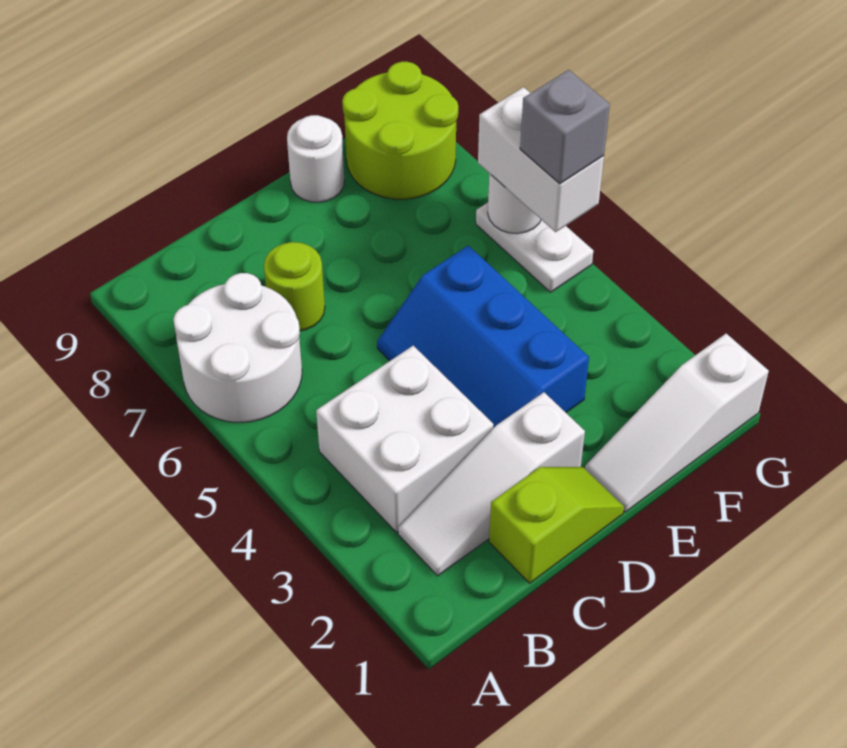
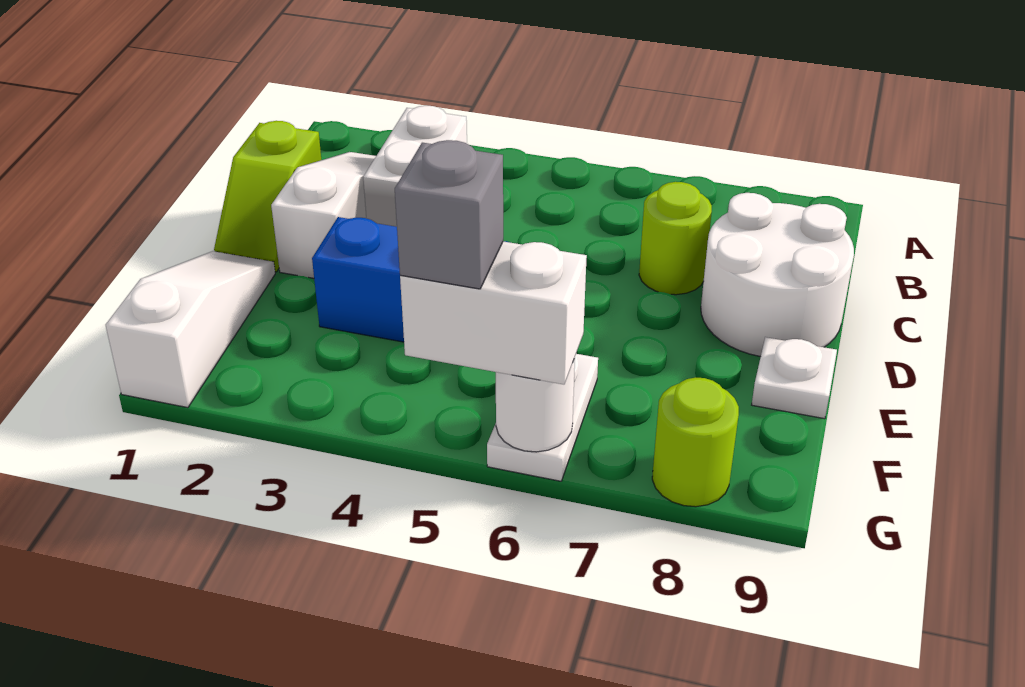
white round brick A6:B7 level 1 -> white round brick C8:D9 level 1
white brick B3:C4 level 1 -> white brick B3:C3 level 1
white round brick E9 level 1 -> white plate E9 level 1
lime round brick F8:G9 level 1 -> lime round brick G8 level 1
white plate G5:G6 level 1 -> white plate F6:G6 level 1

